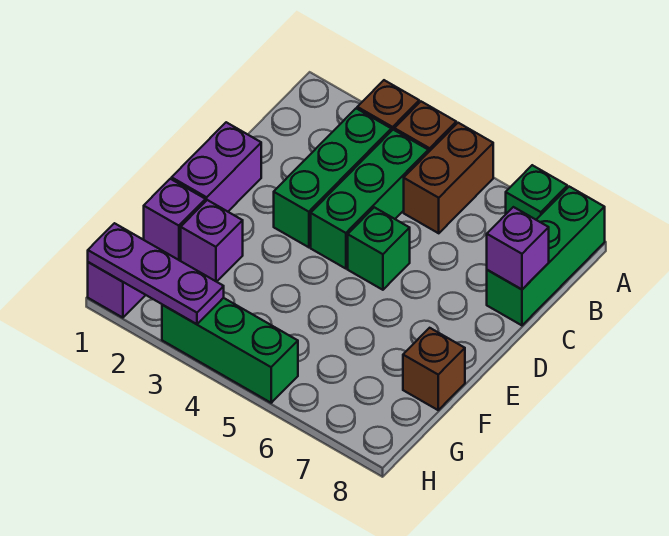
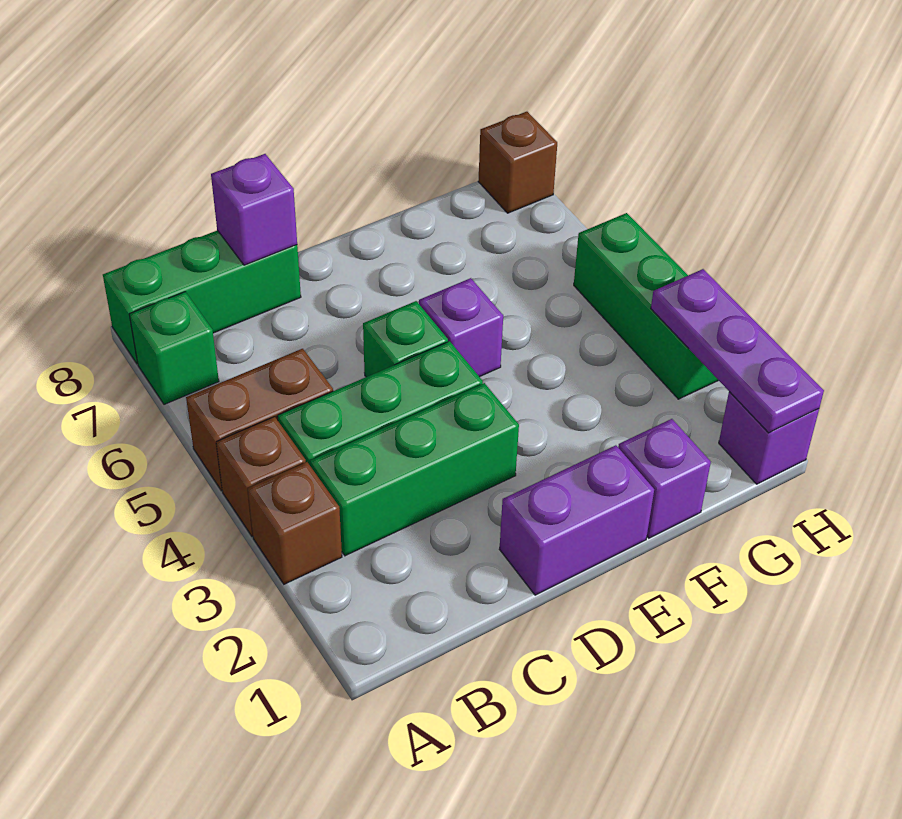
purple brick F2 level 1 -> purple brick E5 level 1
brown brick F8 level 1 -> brown brick H8 level 1

